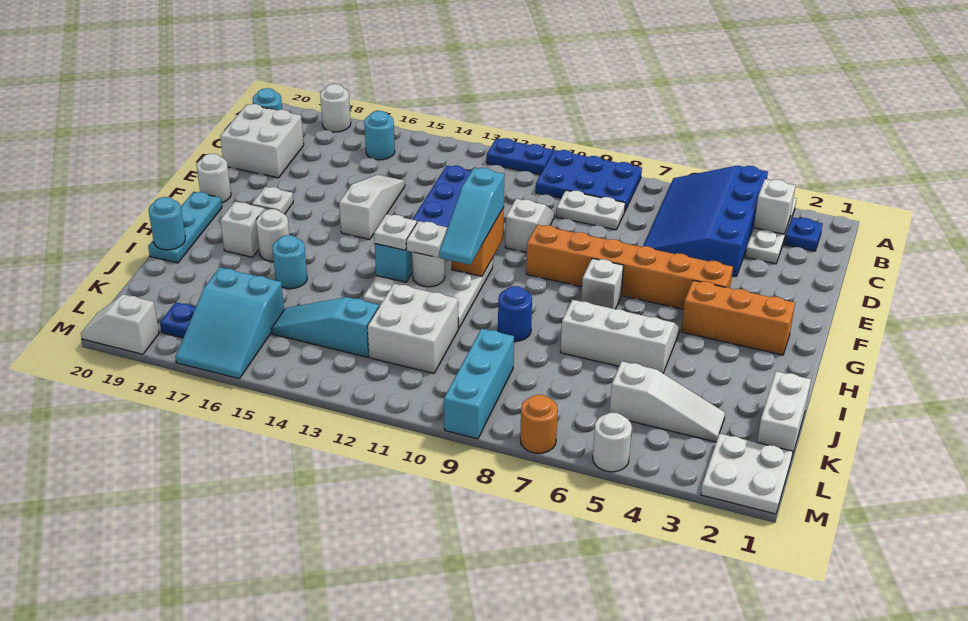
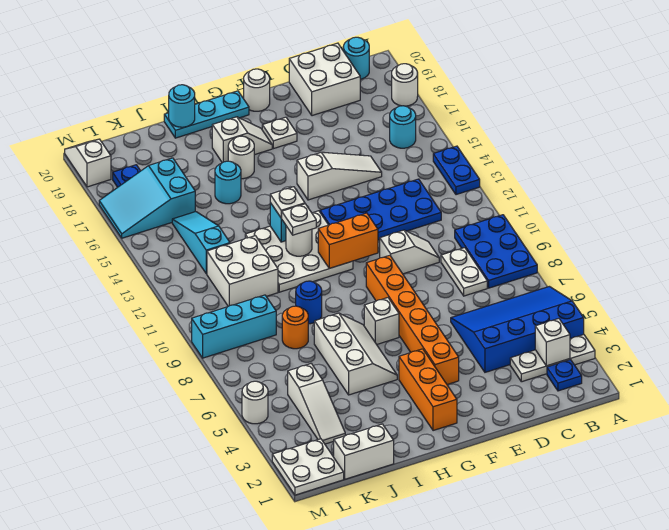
blue plate A11:A12 level 1 -> blue plate A13:A14 level 1
cyan slope F11:H11 level 3 top F -> none
orange round brick M7 level 1 -> orange round brick J8 level 1

